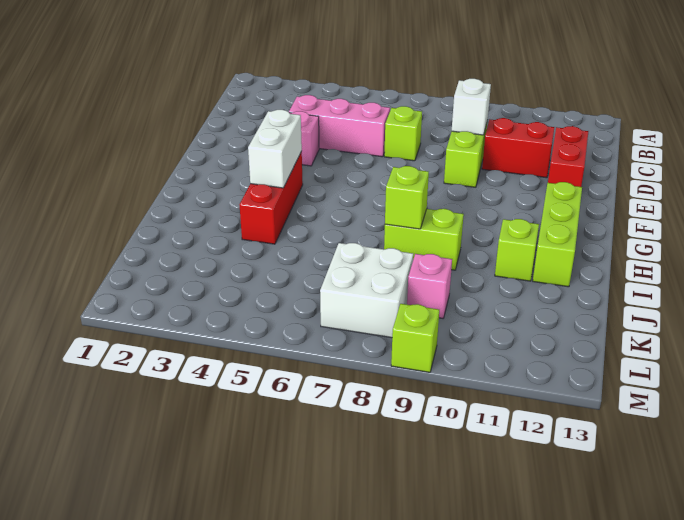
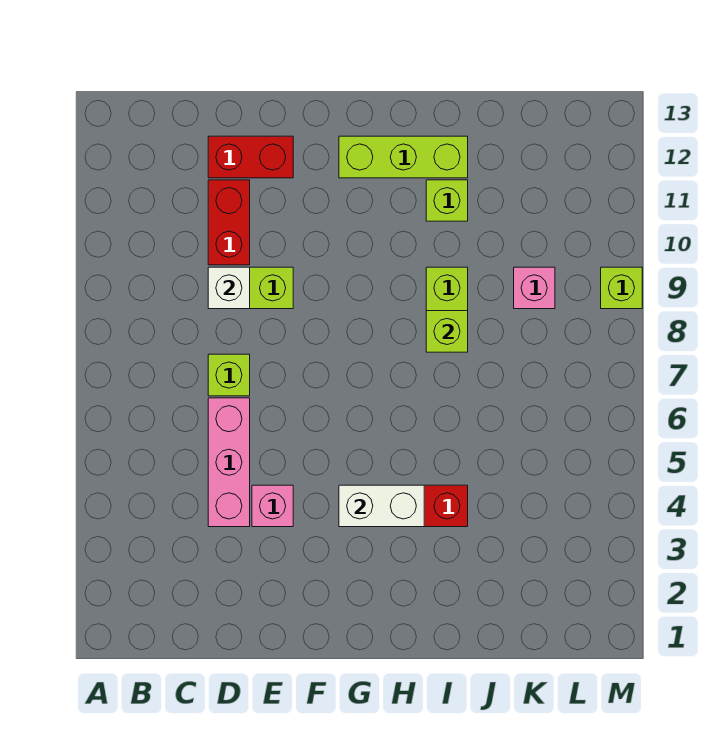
white brick K7:L8 level 1 -> none

